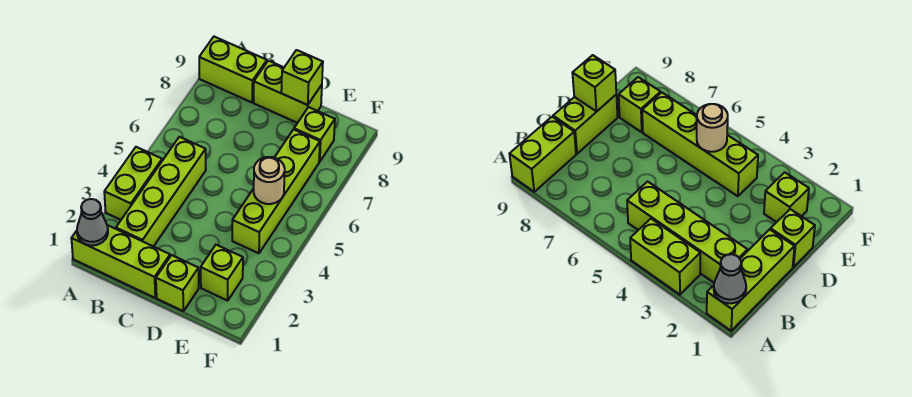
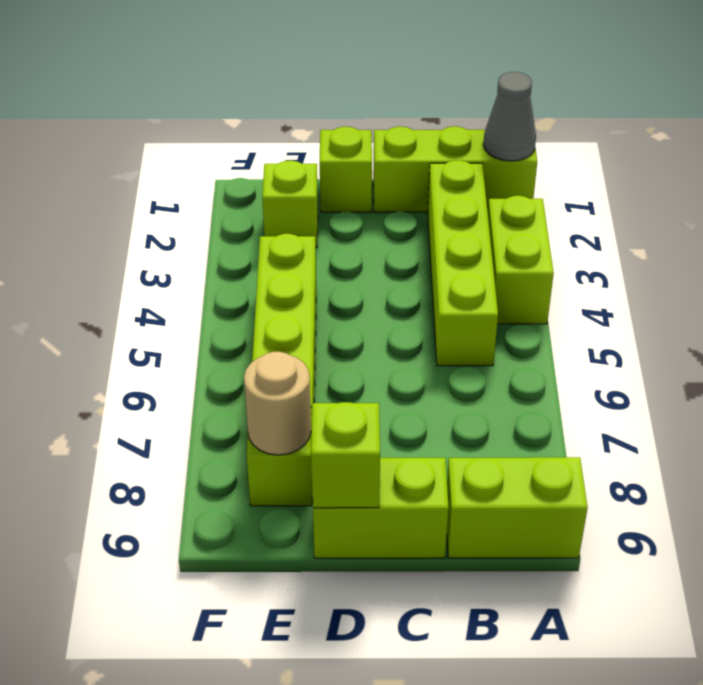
tan round brick E5 level 2 -> tan round brick E8 level 2

